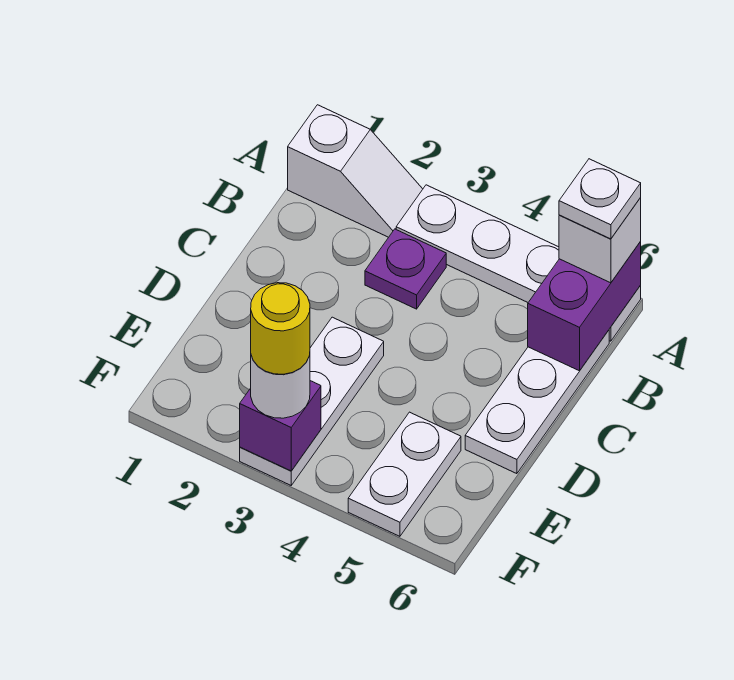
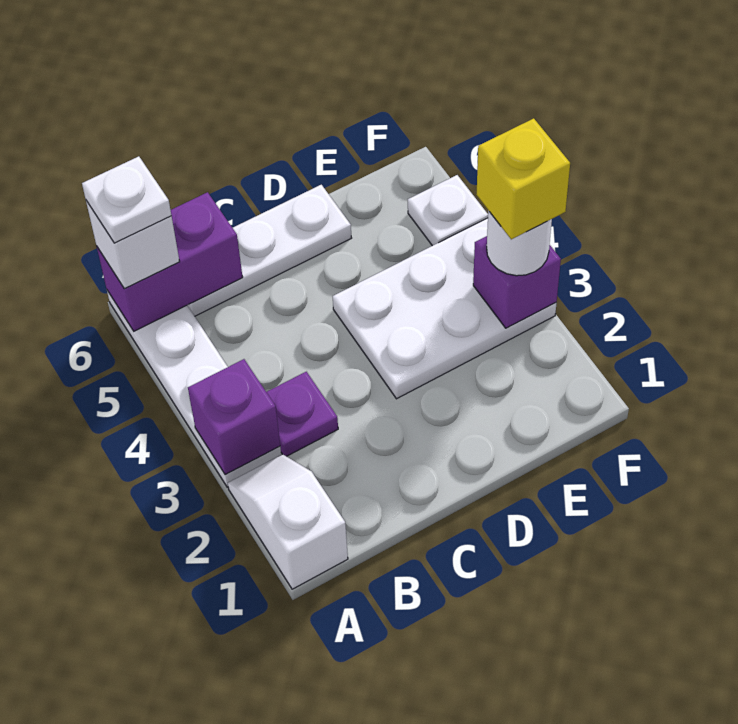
none -> purple brick A3 level 2
white plate D3:F3 level 1 -> white plate D3:F4 level 1
white plate E5:F5 level 1 -> white plate F5 level 1
yellow round brick F3 level 4 -> yellow brick F3 level 4

